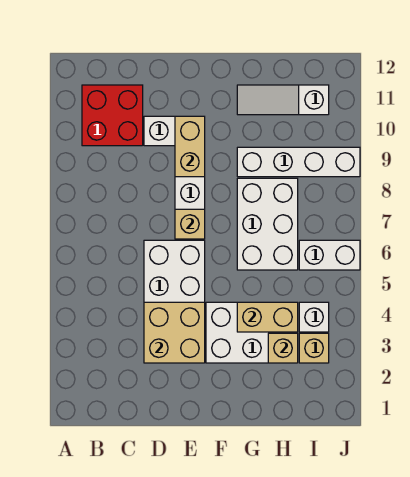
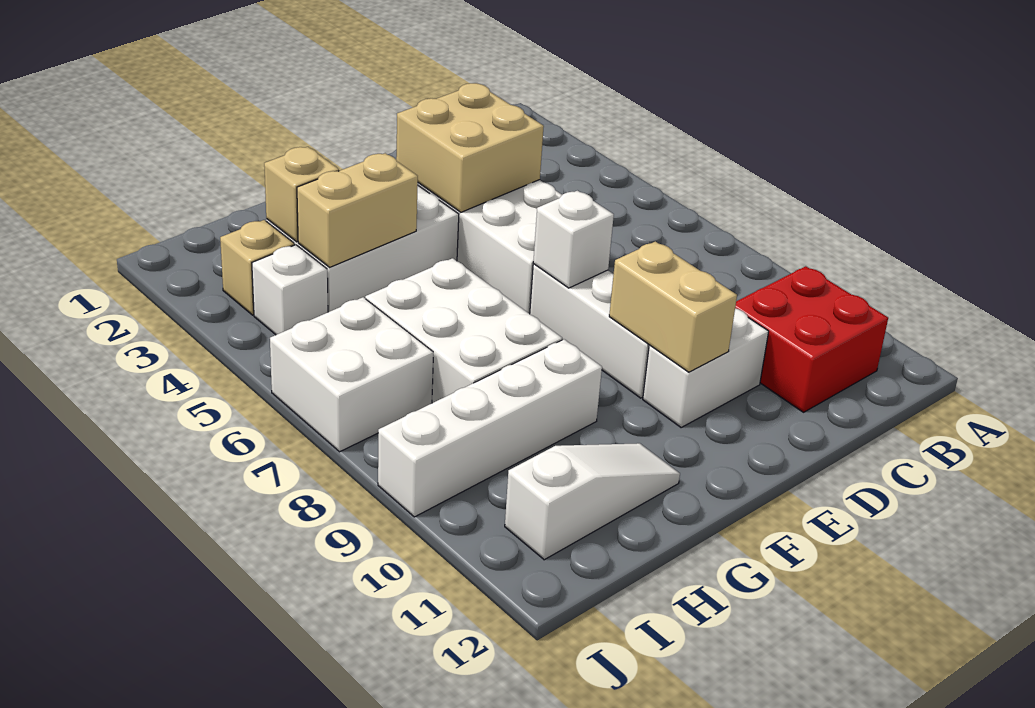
tan brick E7 level 2 -> white brick E7 level 2
white brick I6:J6 level 1 -> white brick I6:J7 level 1

